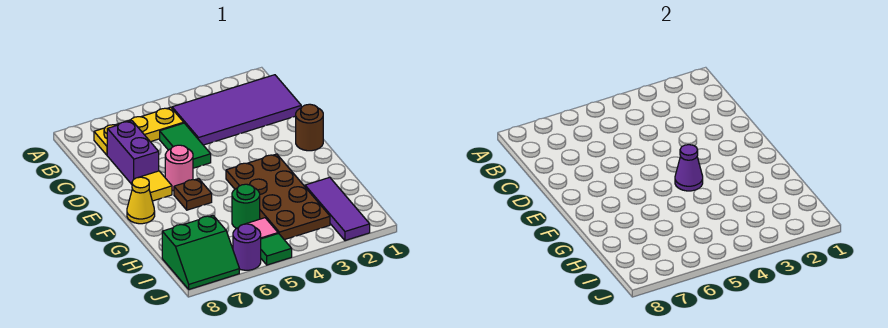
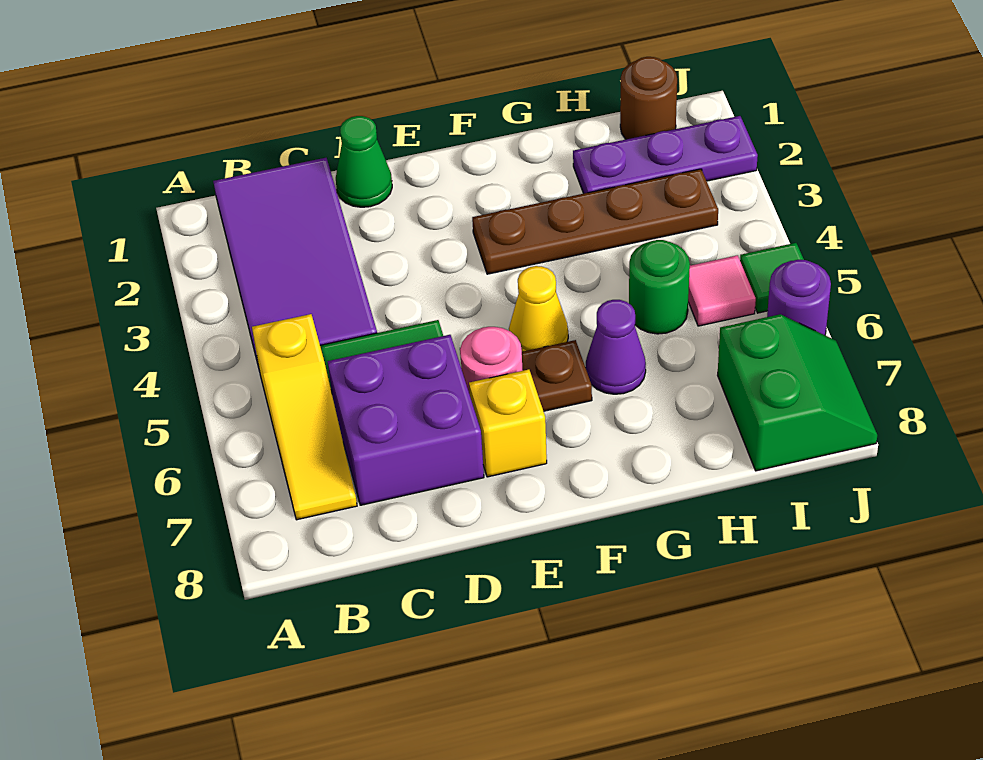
yellow plate B5:B7 level 1 -> yellow slope B5:B7 level 1 top 5
purple brick C7:D7 level 1 -> purple brick C6:D7 level 1
none -> green cone D1 level 1
brown round brick E1 level 1 -> brown round brick I1 level 1
yellow tile E7 level 1 -> yellow brick E7 level 1
brown plate F3:I4 level 1 -> brown plate F3:I3 level 1
purple cone F4 level 2 -> purple cone G6 level 1
yellow cone F8 level 1 -> yellow cone F5 level 1
purple tile H2:J2 level 1 -> purple plate H2:J2 level 1

